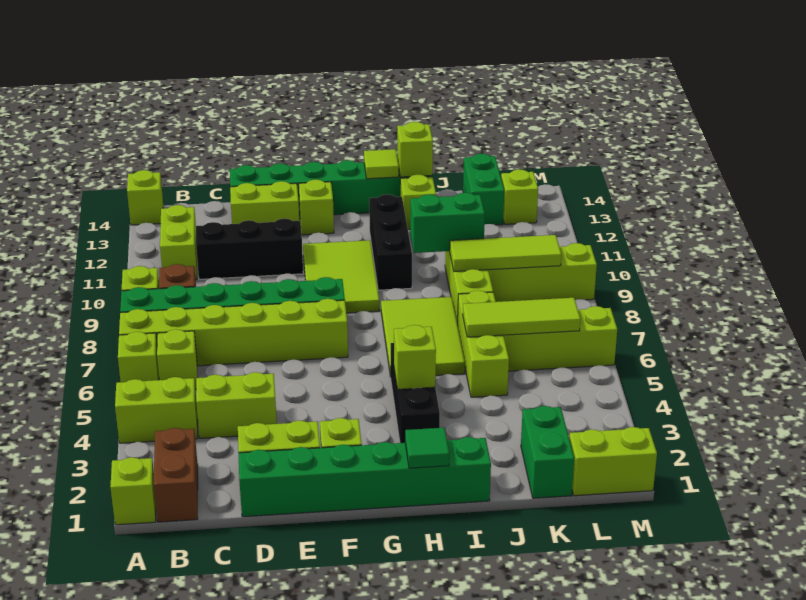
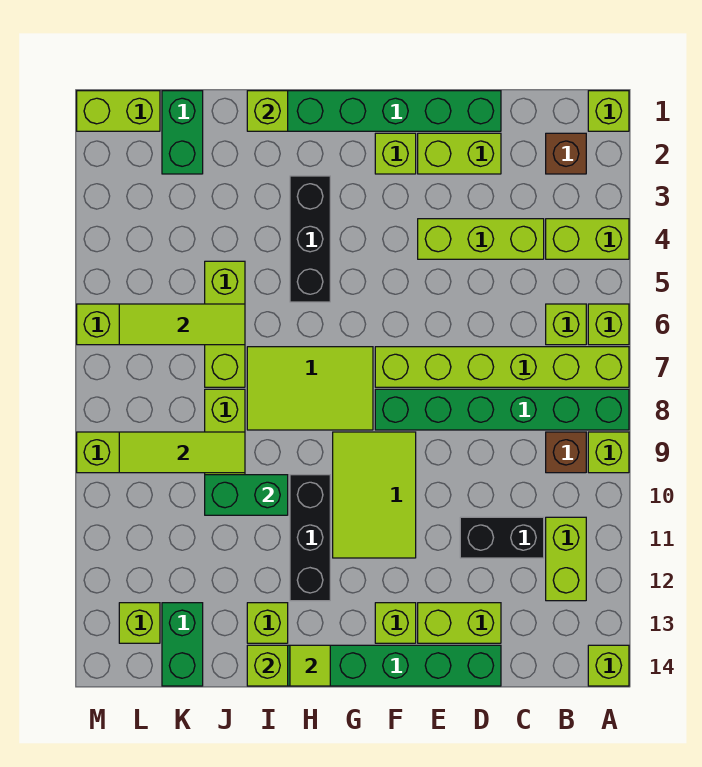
brown brick B1:B2 level 1 -> brown brick B2 level 1
lime brick C4:D4 level 1 -> lime brick C4:E4 level 1
black brick C11:E11 level 1 -> black brick C11:D11 level 1
green tile H1 level 2 -> none
lime brick H4 level 2 -> lime brick I1 level 2
lime tile H6:I8 level 1 -> lime tile G7:I8 level 1

